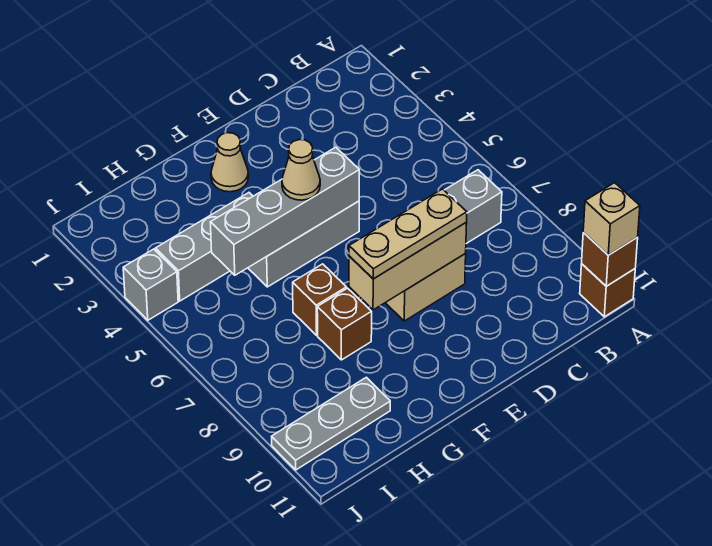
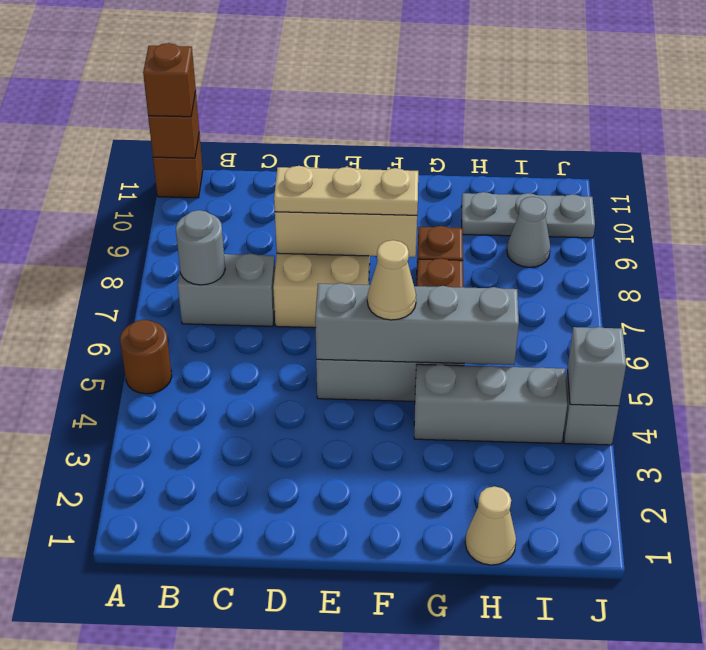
none -> brown round brick A5 level 1
tan brick A11 level 3 -> brown brick A11 level 3
none -> grey round brick B7 level 2
tan cone F2 level 1 -> tan cone H1 level 1
none -> grey cone I9 level 1
none -> grey brick J4 level 2

